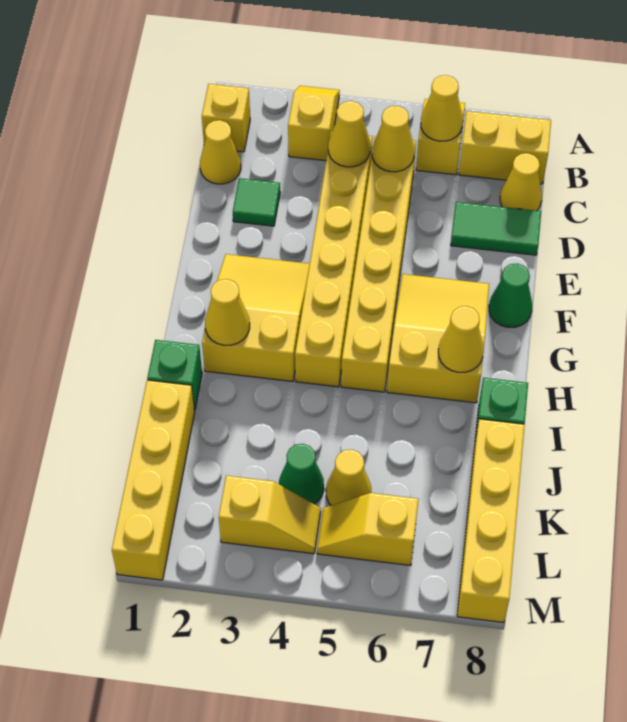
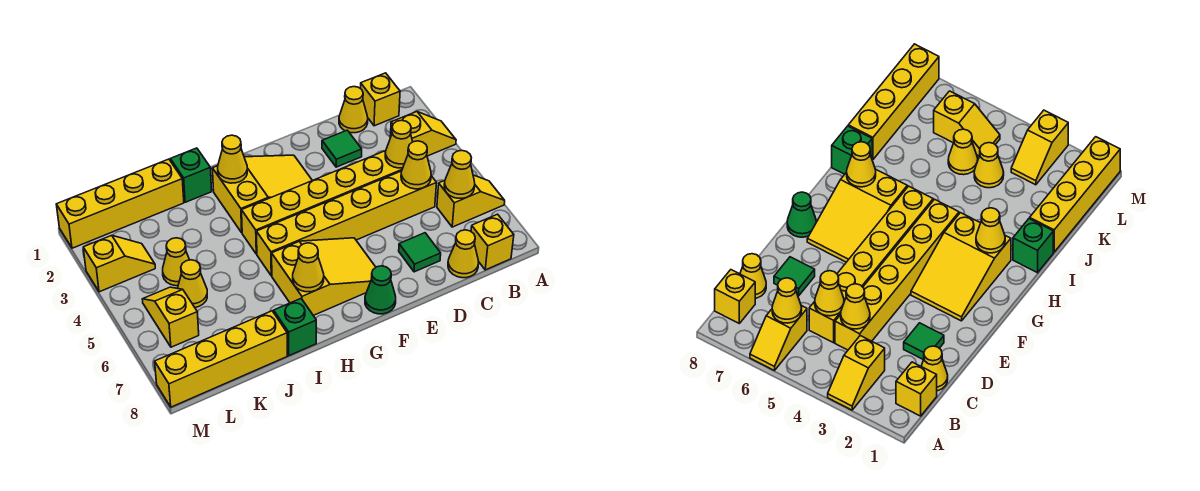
yellow brick B7:B8 level 1 -> yellow brick B8 level 1
green tile D7:D8 level 1 -> green tile D7 level 1
green cone K4 level 1 -> yellow cone K4 level 1
yellow slope L3:L4 level 1 top 3 -> yellow slope L3:M3 level 1 top M

